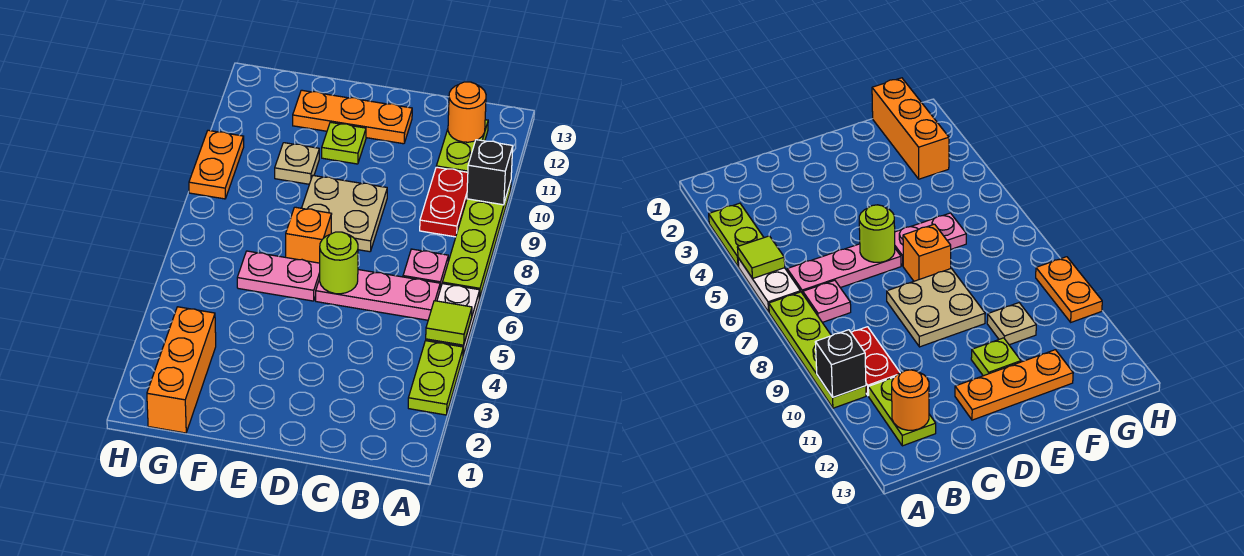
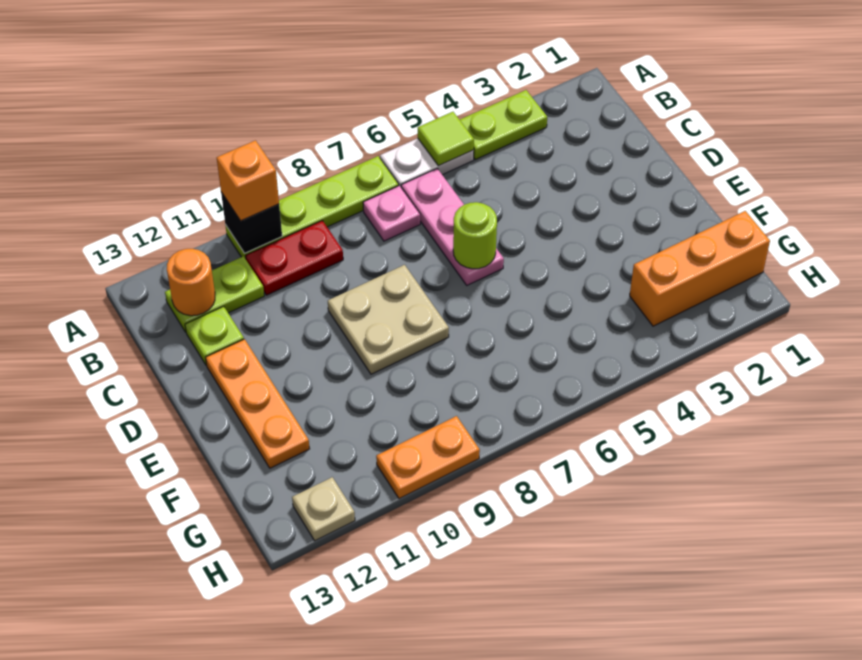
pink plate E6:F6 level 1 -> none
orange brick E7 level 1 -> orange brick A10 level 3
lime plate E11 level 1 -> lime plate C12 level 1
tan plate F10 level 1 -> tan plate H12 level 1

